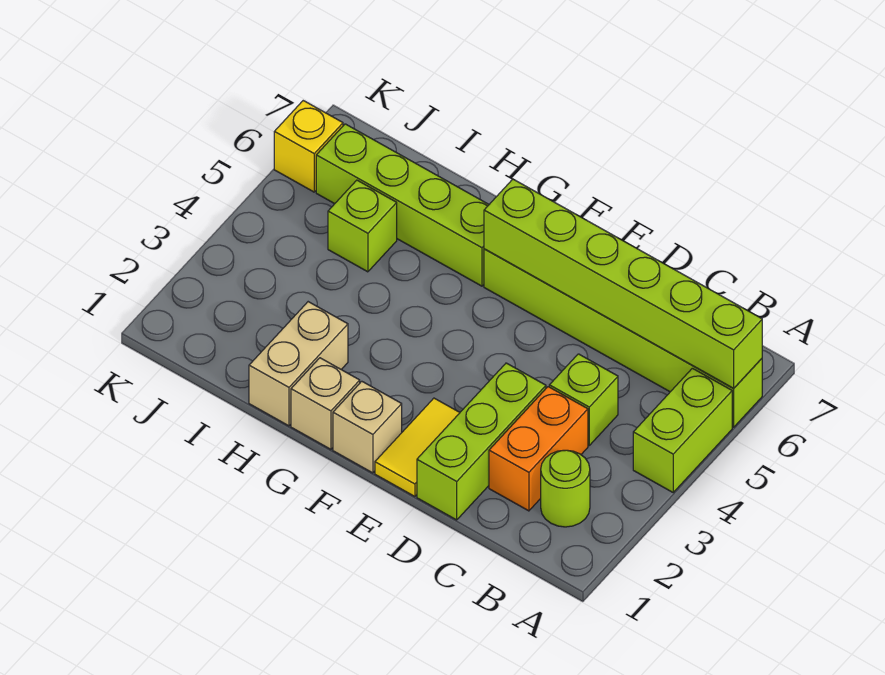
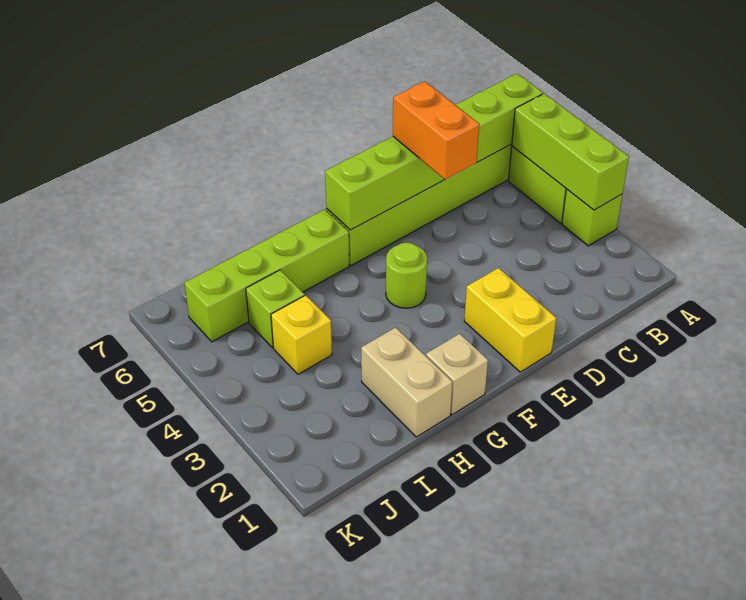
lime round brick B2 level 1 -> lime round brick F4 level 1
orange brick C2:C3 level 1 -> orange brick D5:D6 level 3
lime brick C4 level 1 -> lime brick A3 level 1
lime brick D1:D3 level 1 -> lime brick A3:A5 level 2
yellow tile E1:E2 level 1 -> yellow brick E1:E2 level 1
tan brick F1 level 1 -> none
yellow brick K6 level 1 -> yellow brick I4 level 1

